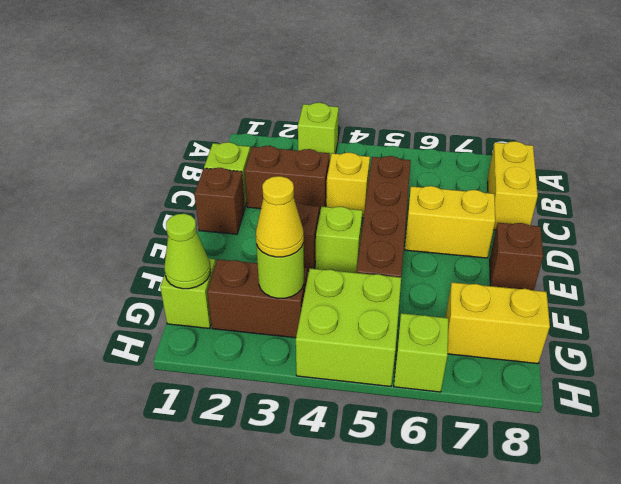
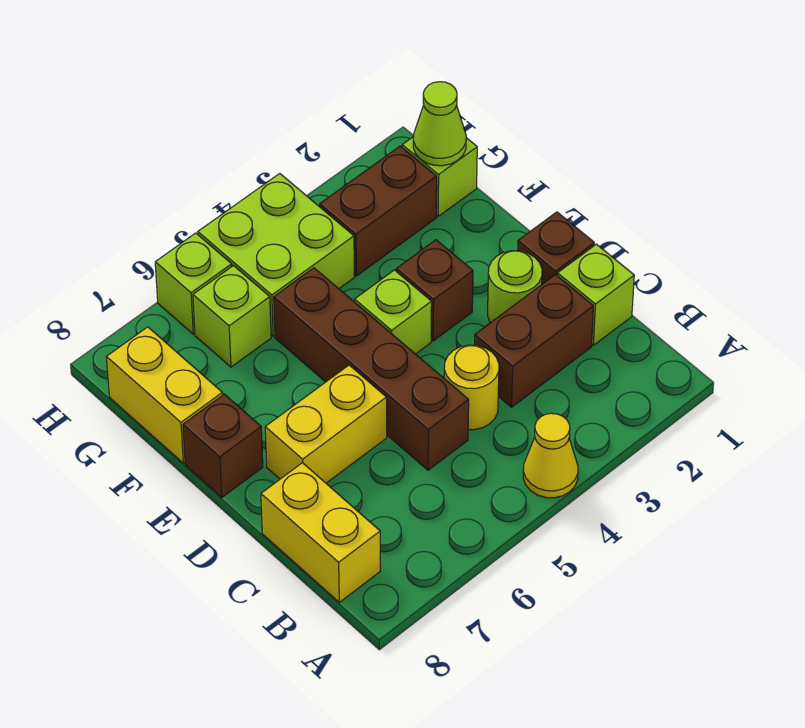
lime brick A3 level 1 -> lime brick G6 level 1
yellow brick C4 level 1 -> yellow round brick C4 level 1
lime round brick G3 level 2 -> lime round brick D2 level 1
yellow cone G3 level 3 -> yellow cone A4 level 1
yellow brick G7:G8 level 1 -> yellow brick F8:G8 level 1

